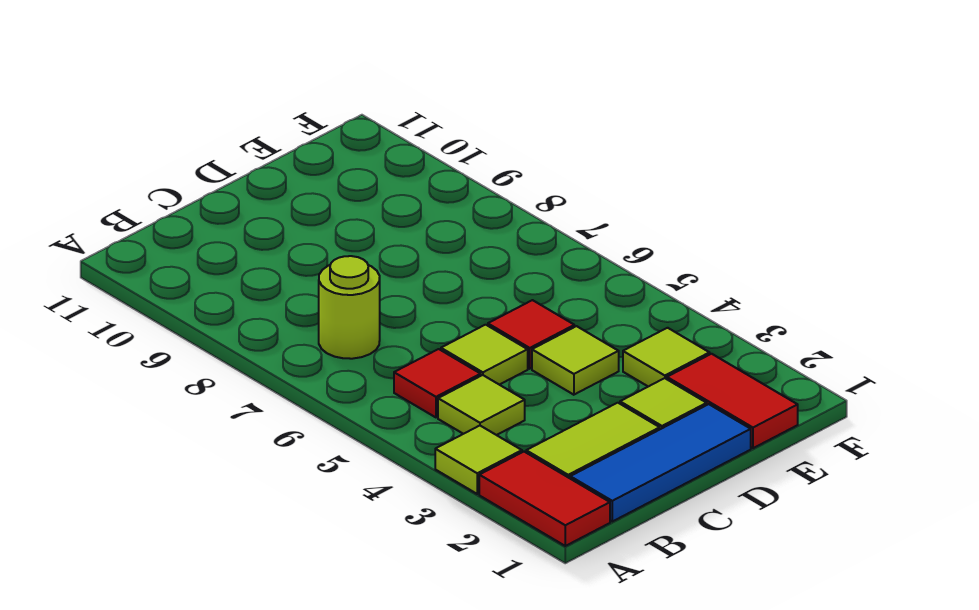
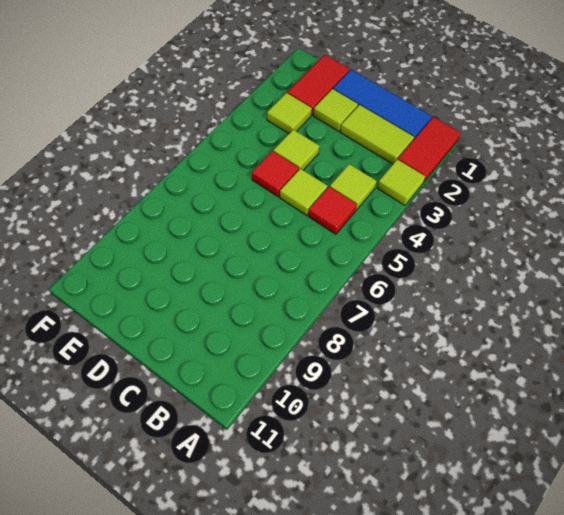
lime round brick B7 level 1 -> none

